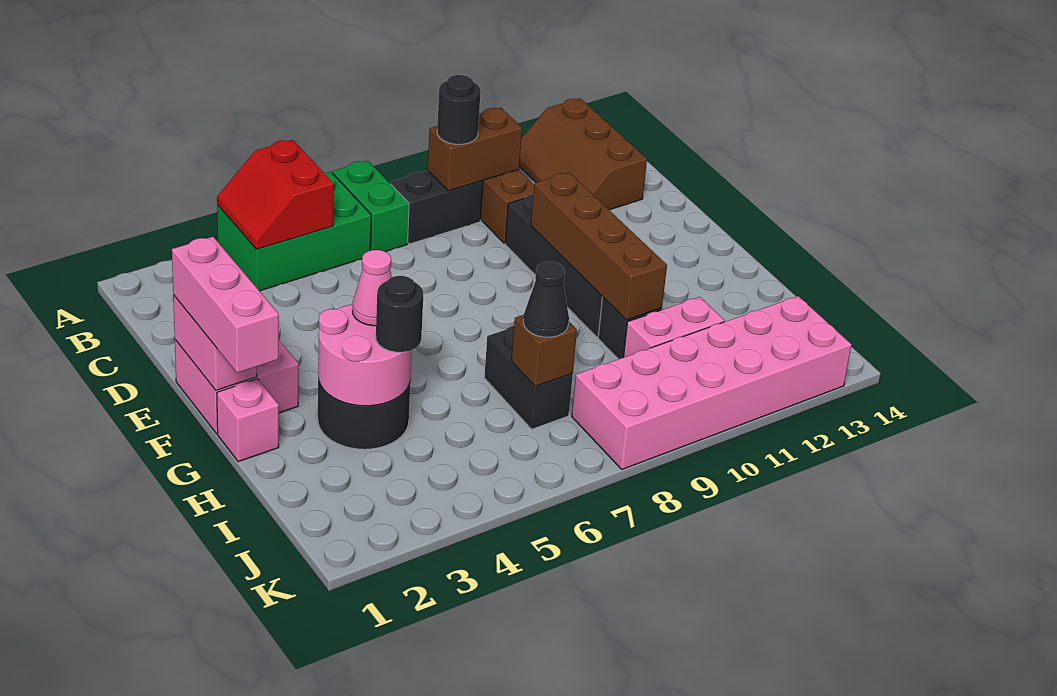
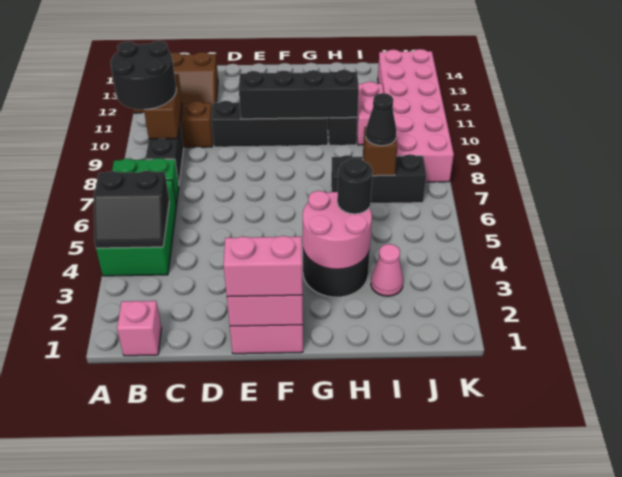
red slope A4:B5 level 2 top 5 -> black slope A4:B5 level 2 top 5
black round brick B9 level 3 -> black round brick A9:B10 level 3
pink brick E1:G1 level 3 -> pink brick E1:F1 level 3
brown brick E10:H10 level 2 -> black brick E10:H10 level 2
pink brick G1 level 1 -> pink brick B1 level 1
pink cone G4 level 3 -> pink cone I3 level 1
black brick H7:I7 level 1 -> black brick H7:J7 level 1

